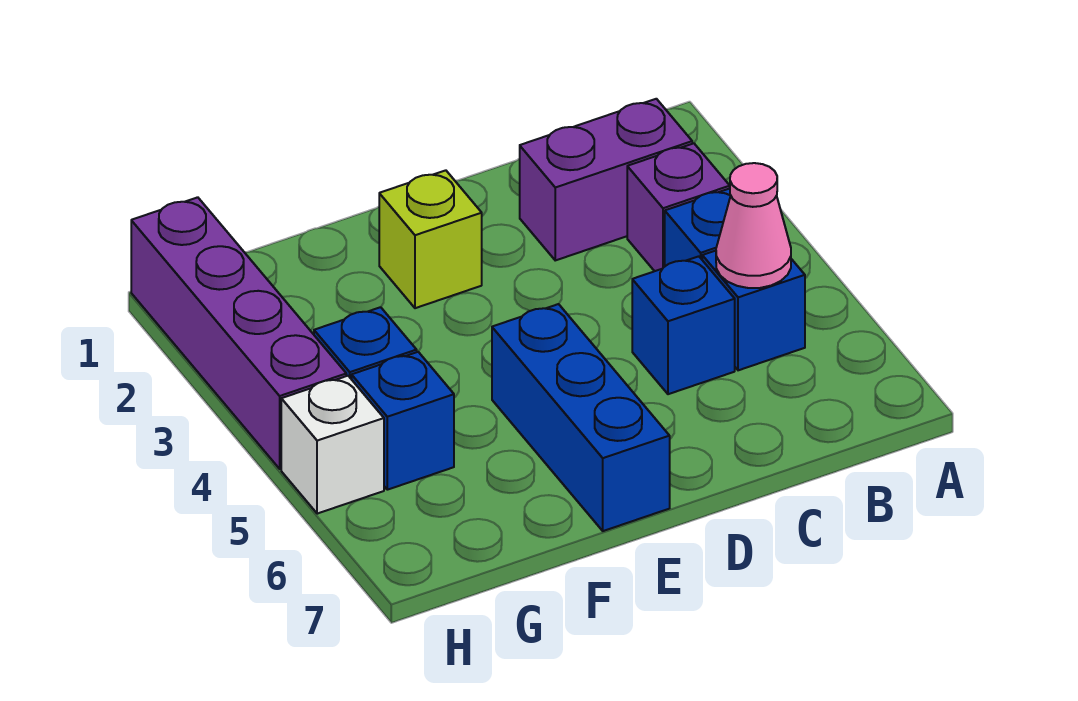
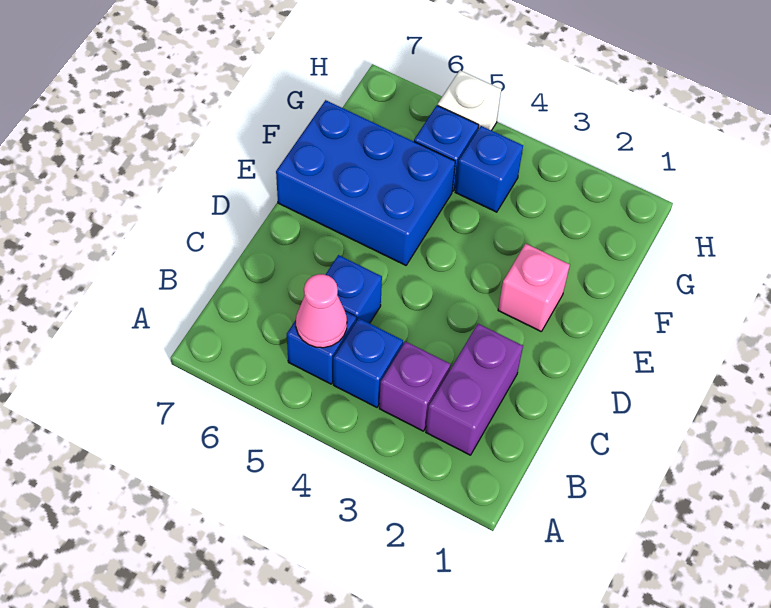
lime brick E2 level 1 -> pink brick E2 level 1
blue brick E5:E7 level 1 -> blue brick E5:F7 level 1
purple brick H1:H4 level 1 -> none

